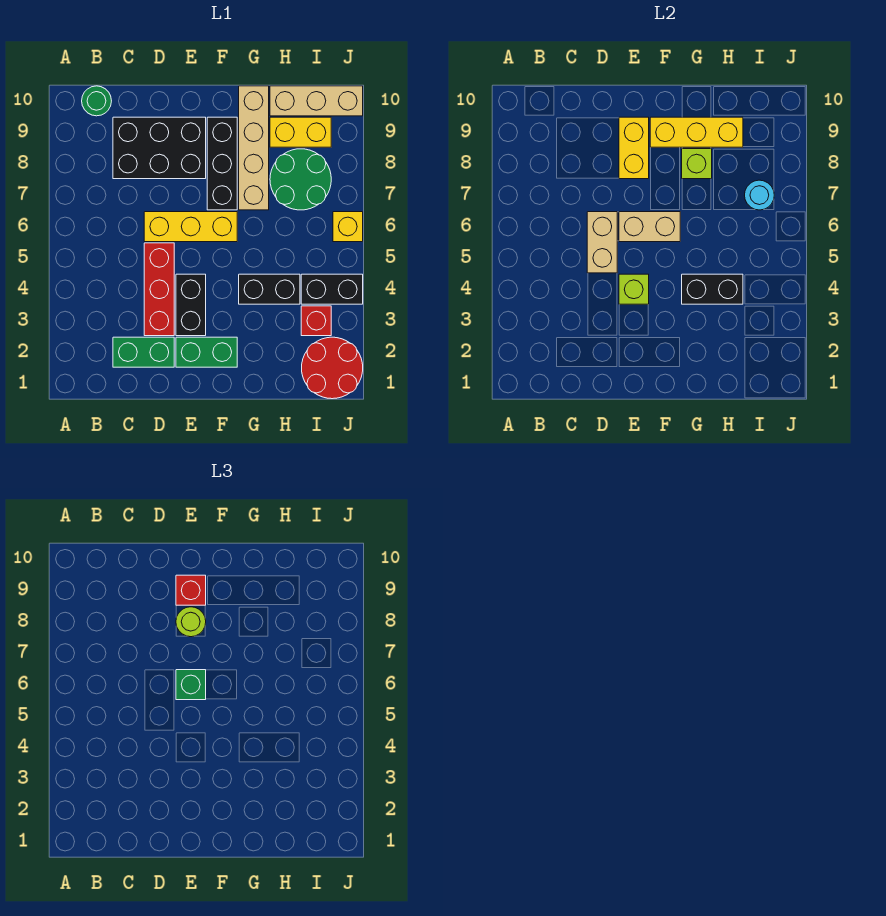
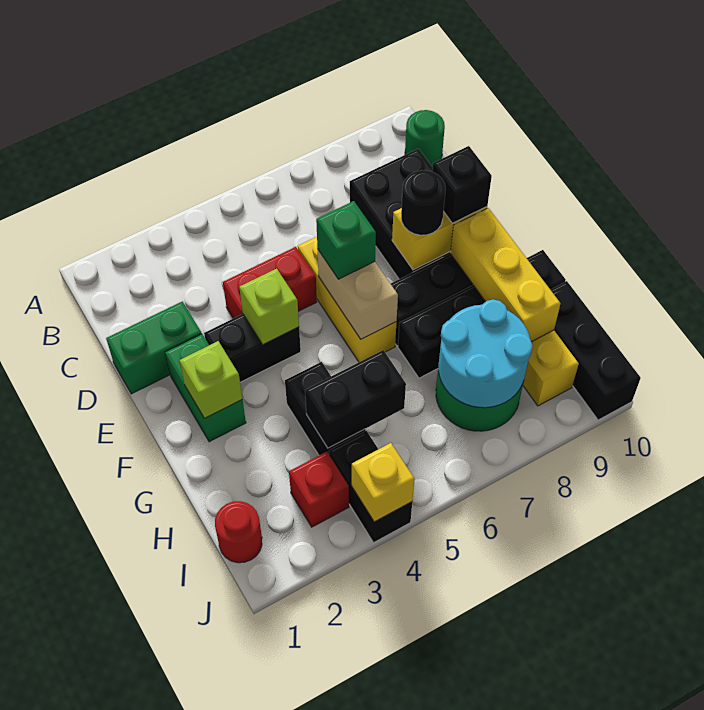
green brick C2:D2 level 1 -> green brick D1:D2 level 1
red brick D3:D5 level 1 -> red brick D4:D5 level 1
tan brick D5:D6 level 2 -> none
lime round brick E8 level 3 -> black round brick E8 level 3
red brick E9 level 3 -> black brick E9 level 3
black brick G4:H4 level 2 -> black brick H4:H5 level 2
tan brick G7:G10 level 1 -> black brick G7:G10 level 1
lime brick G8 level 2 -> lime brick F2 level 2
tan brick H10:J10 level 1 -> black brick H10:J10 level 1
red round brick I1:J2 level 1 -> red round brick I1 level 1
cyan round brick I7 level 2 -> cyan round brick H7:I8 level 2
yellow brick J6 level 1 -> yellow brick J4 level 2

